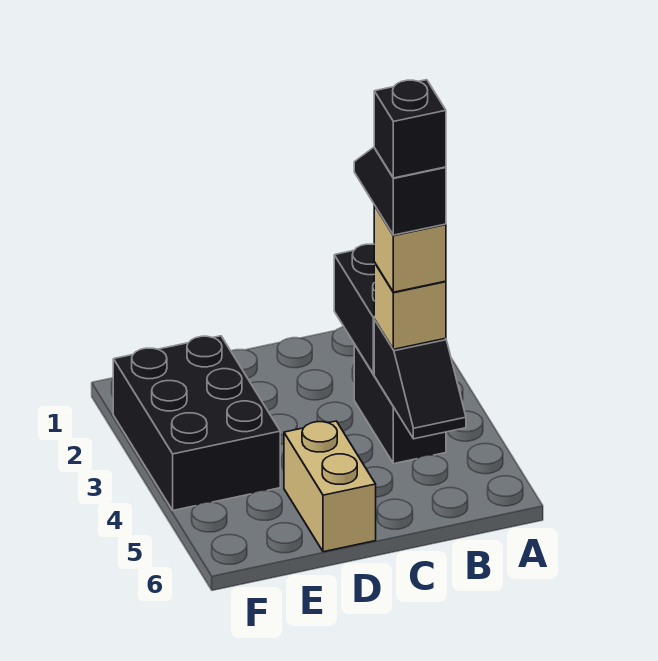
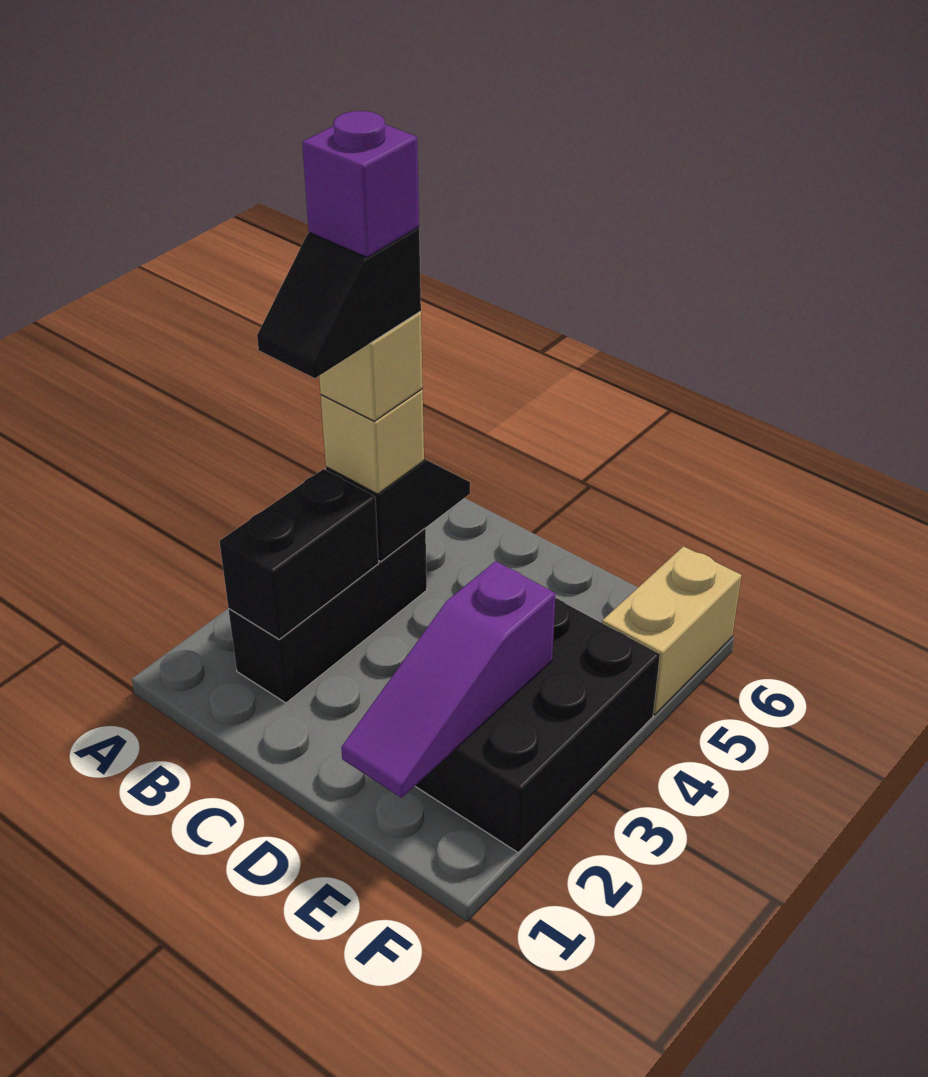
black brick B3:B4 level 1 -> black brick B2:B4 level 1
black brick B4 level 6 -> purple brick B4 level 6
tan brick D5:D6 level 1 -> tan brick F5:F6 level 1
none -> purple slope E1:E3 level 2 top 3

